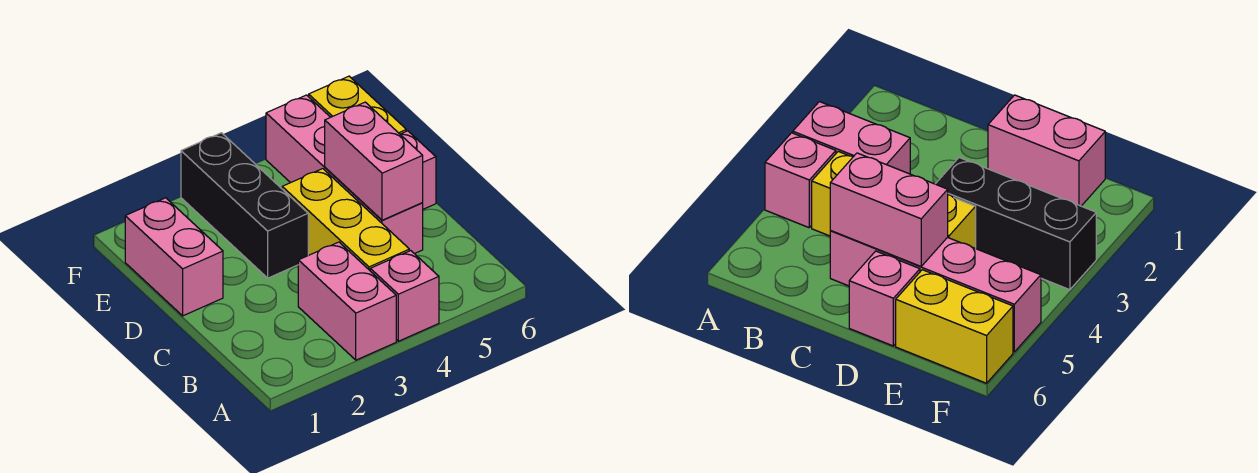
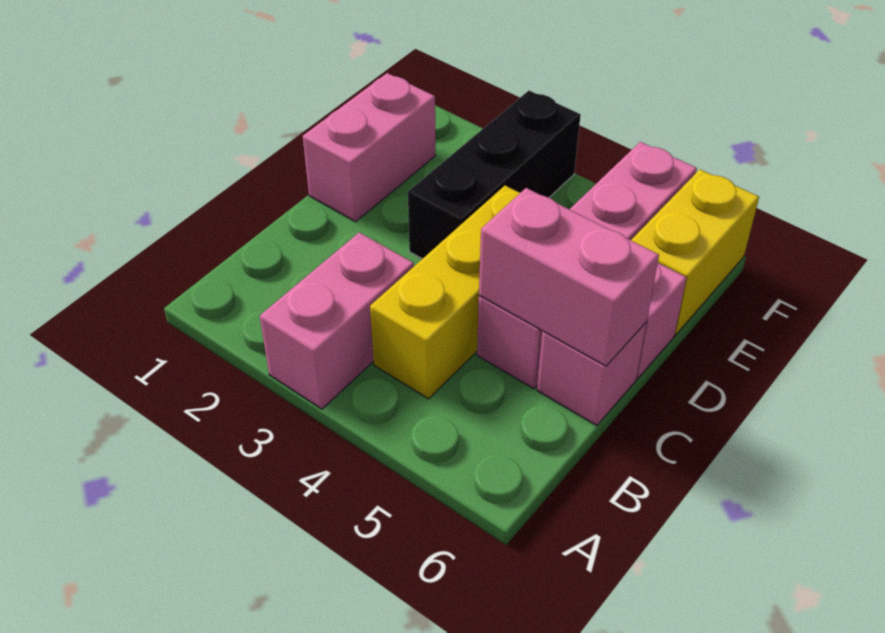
pink brick A4 level 1 -> pink brick C6 level 1
pink brick C5:D5 level 2 -> pink brick C5:C6 level 2

